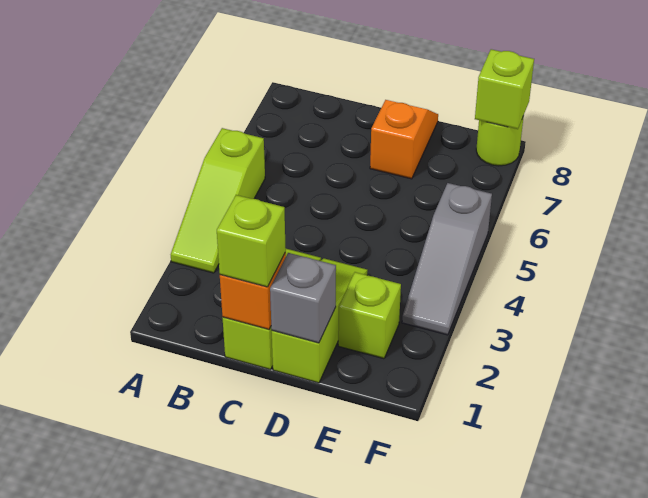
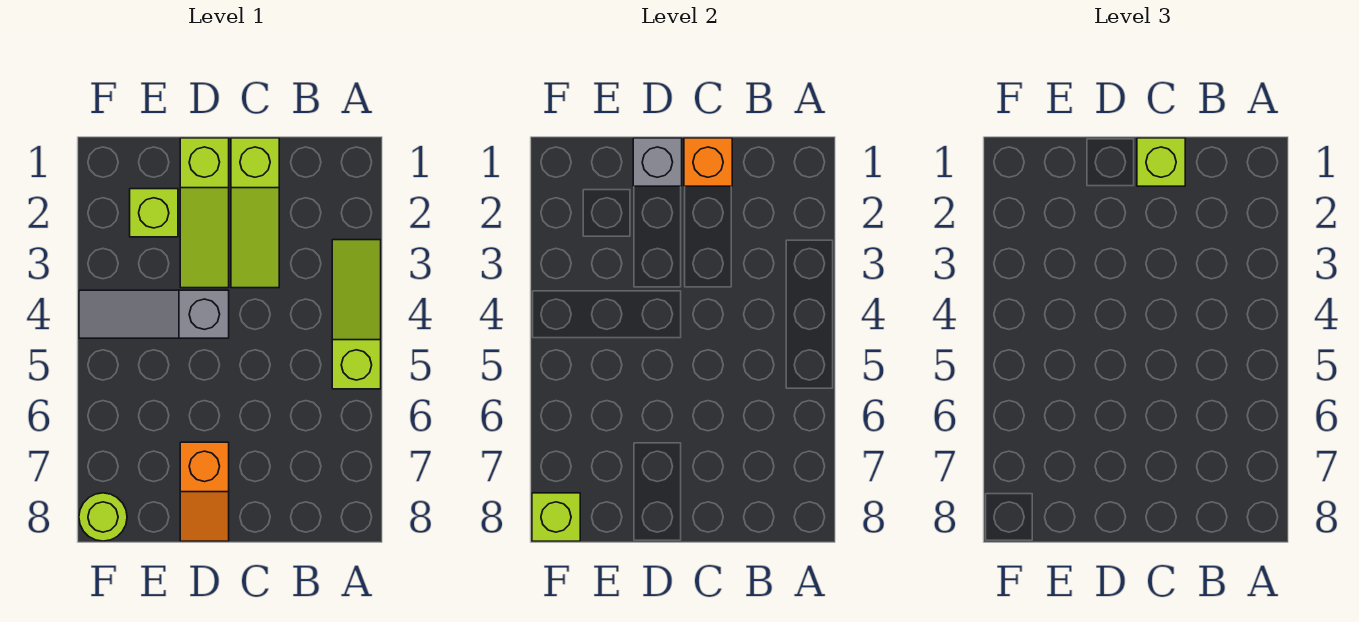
grey slope F3:F5 level 1 top 5 -> grey slope D4:F4 level 1 top D

